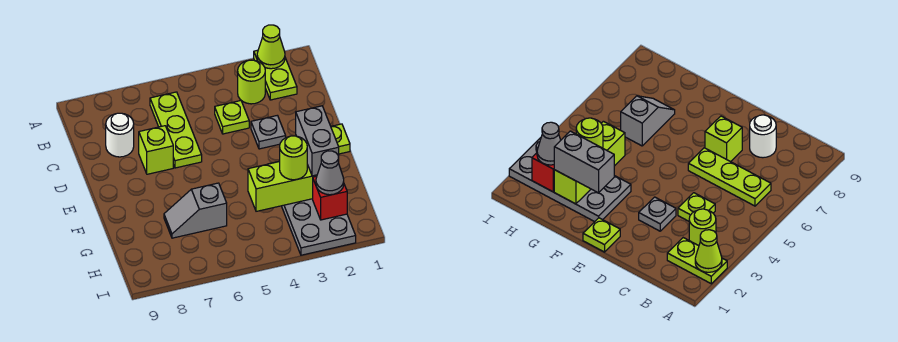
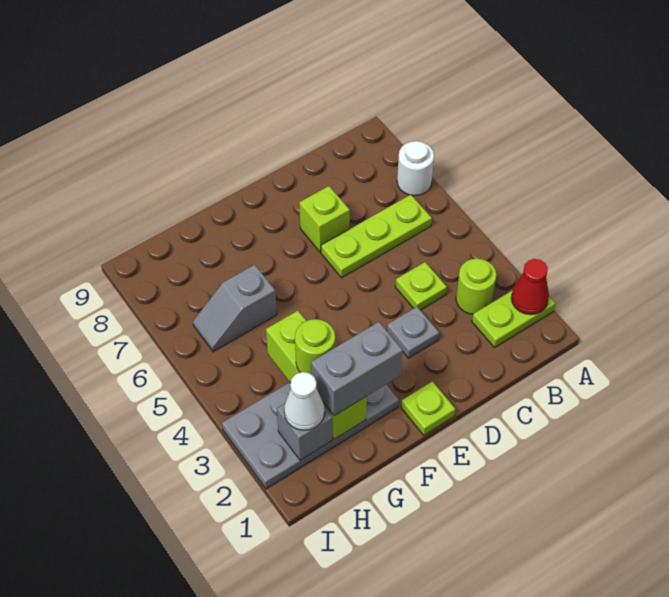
lime cone A2 level 2 -> red cone A2 level 2
white round brick C8 level 1 -> white round brick A7 level 1
grey slope G6:G7 level 1 top 6 -> grey slope G6:H6 level 1 top G
red brick H2 level 2 -> grey brick H2 level 2
grey cone H2 level 3 -> white cone H2 level 3

